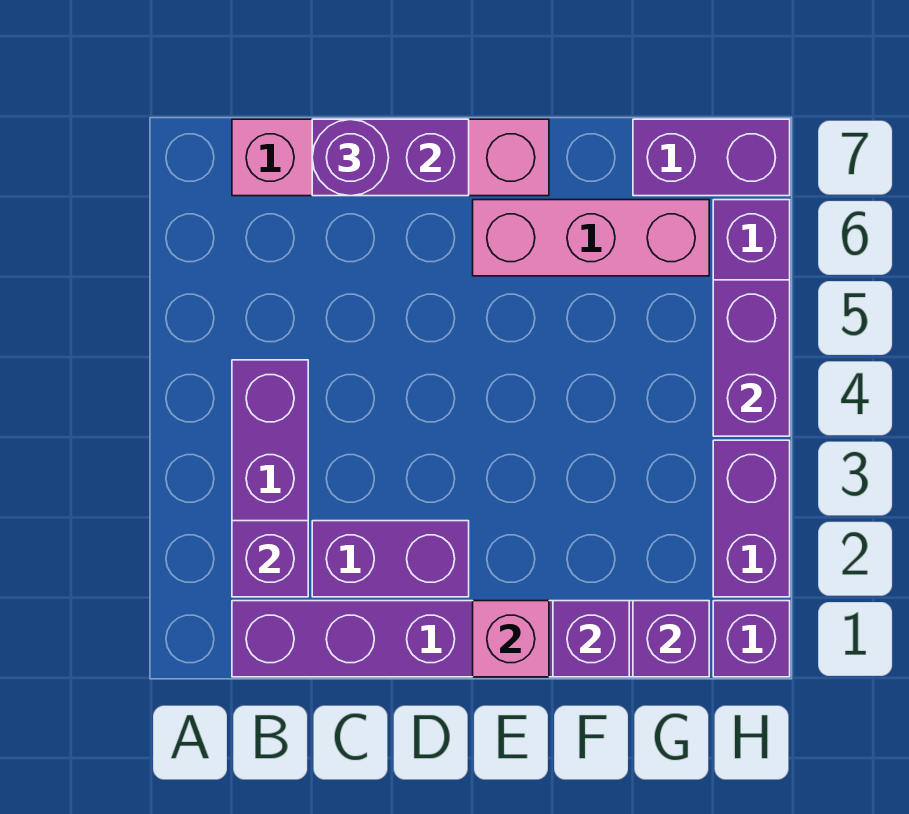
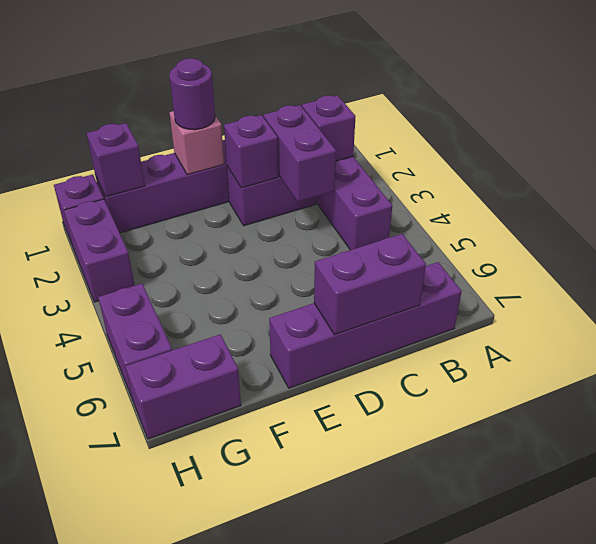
pink brick B7:E7 level 1 -> purple brick B7:E7 level 1
purple round brick C7 level 3 -> purple round brick E1 level 3
pink brick E6:G6 level 1 -> none
purple brick F1 level 2 -> purple brick D2 level 2
purple brick H4:H5 level 2 -> purple brick C2:C3 level 2

